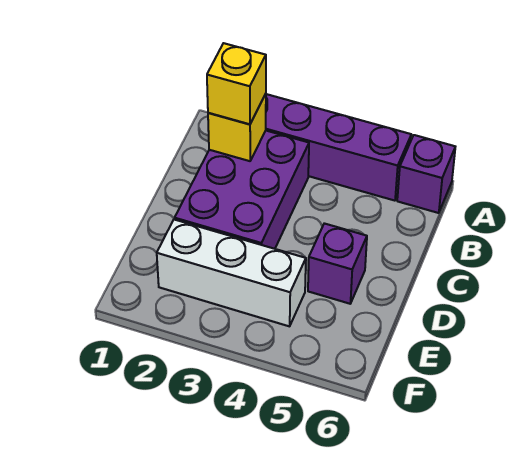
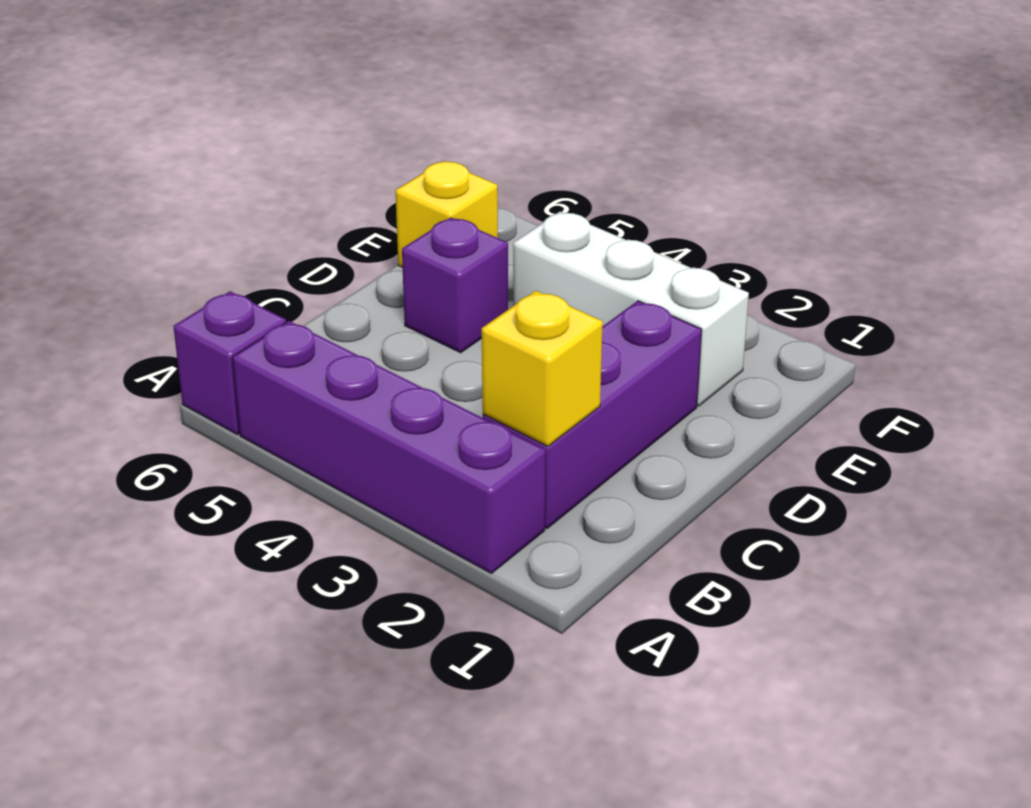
purple brick B2:D3 level 1 -> purple brick B2:D2 level 1
yellow brick B2 level 3 -> yellow brick E6 level 1

